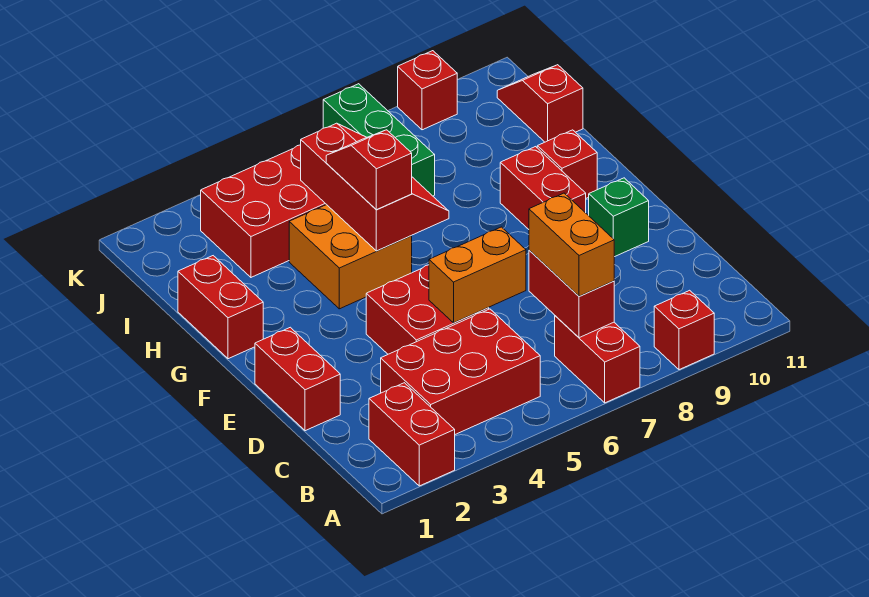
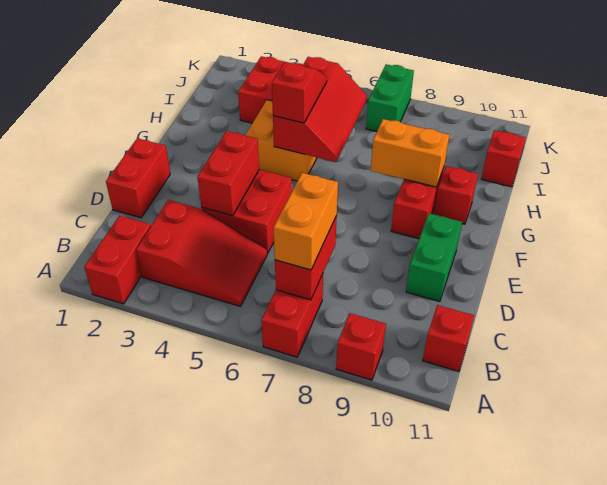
red brick B3:C5 level 1 -> red slope B3:C5 level 1 top 3
orange brick D5:D6 level 2 -> orange brick G8:G9 level 2
green brick E10 level 1 -> green brick D10:E10 level 1
red brick G1:H1 level 1 -> red brick D4:E4 level 2
green brick I7:K7 level 1 -> green brick J7:K7 level 1
red brick K9 level 1 -> red brick B11 level 1

